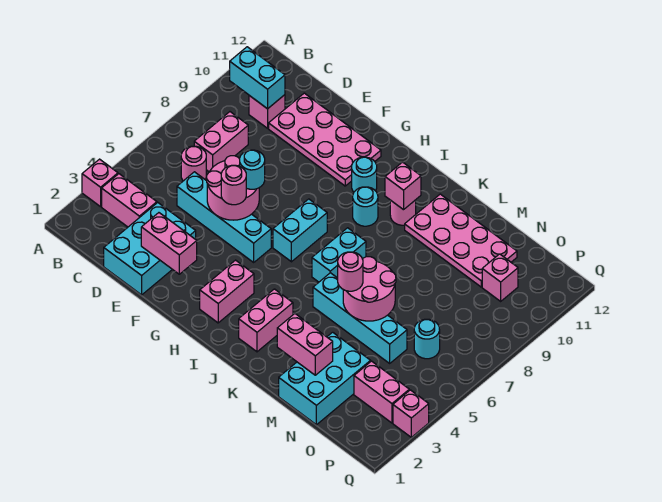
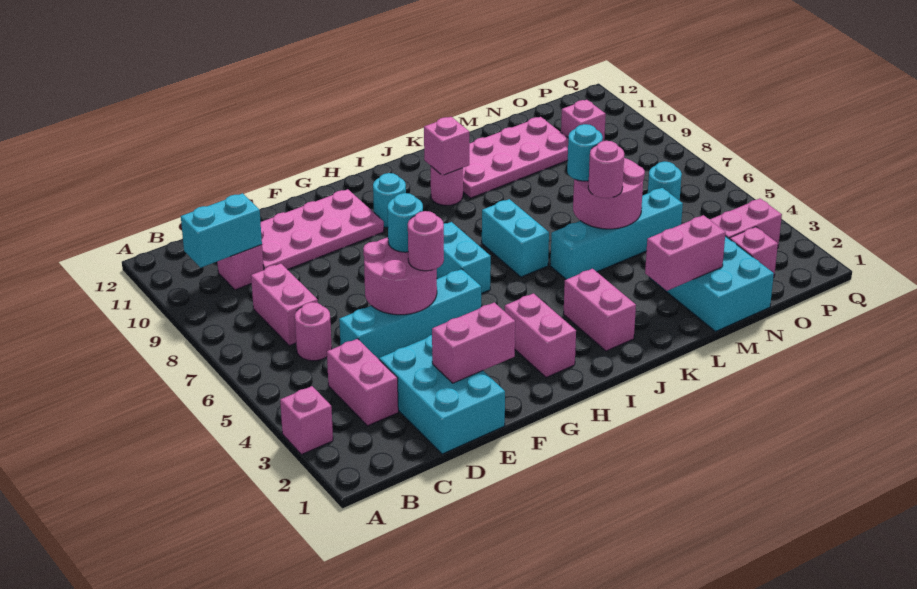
pink brick B3:C3 level 1 -> pink brick C3:C4 level 1
cyan round brick I9 level 1 -> cyan round brick L6 level 3
pink brick Q3 level 1 -> pink brick O2 level 1

